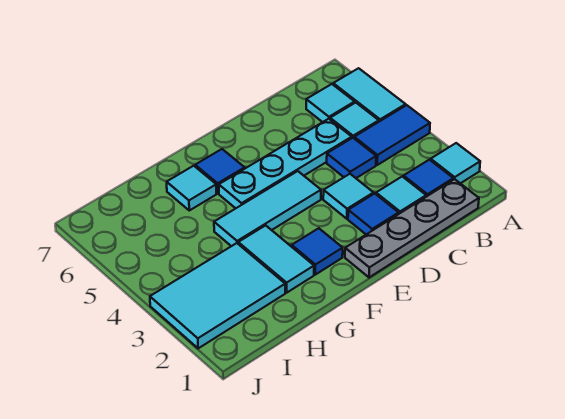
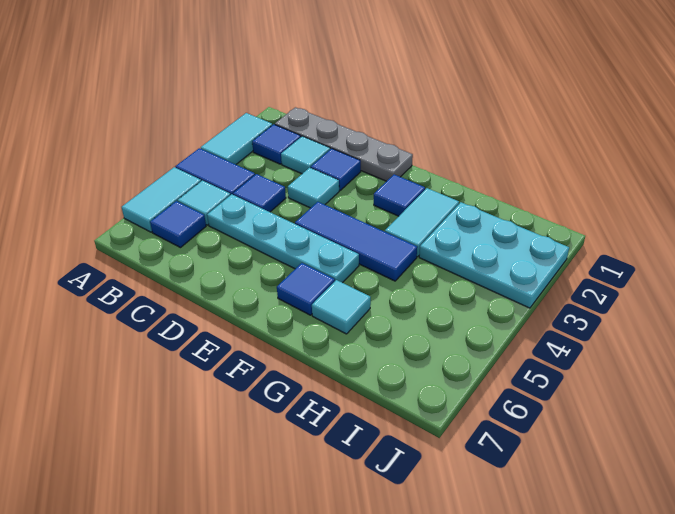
cyan tile A2 level 1 -> cyan tile A2:A3 level 1
cyan tile B6 level 1 -> blue tile B6 level 1
cyan tile E4:G4 level 1 -> blue tile E4:G4 level 1
cyan tile H2:J3 level 1 -> cyan plate H2:J3 level 1

